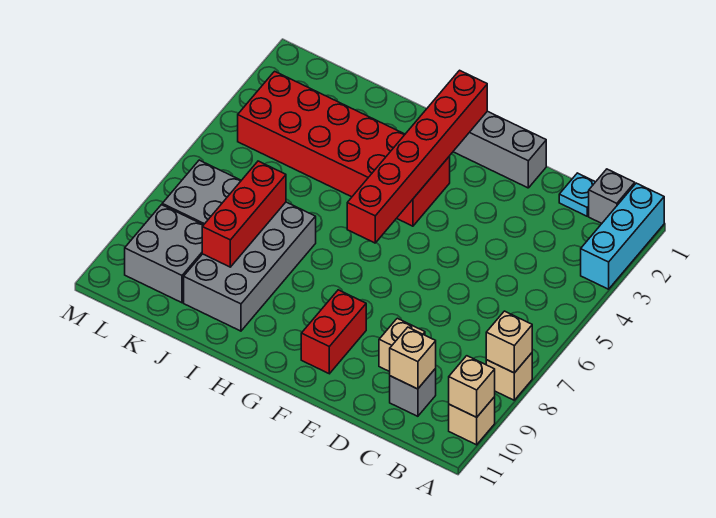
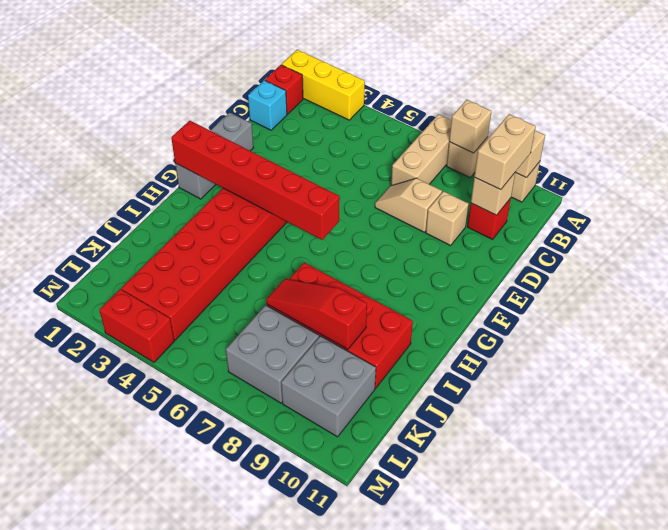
cyan brick A1:A3 level 1 -> yellow brick A1:A3 level 1
none -> tan brick A7:C7 level 1
grey brick B1 level 1 -> red brick B1 level 1
none -> tan brick B10:C10 level 3
cyan plate C1 level 1 -> cyan brick C1 level 1
grey brick C10 level 1 -> red brick C10 level 1
none -> tan slope D7:D8 level 1 top 8
red brick F9:F10 level 1 -> red brick M3:M4 level 1
grey brick I7:J10 level 1 -> red brick I7:J10 level 1
red brick J7:J9 level 2 -> red slope J7:J9 level 2 top 9

